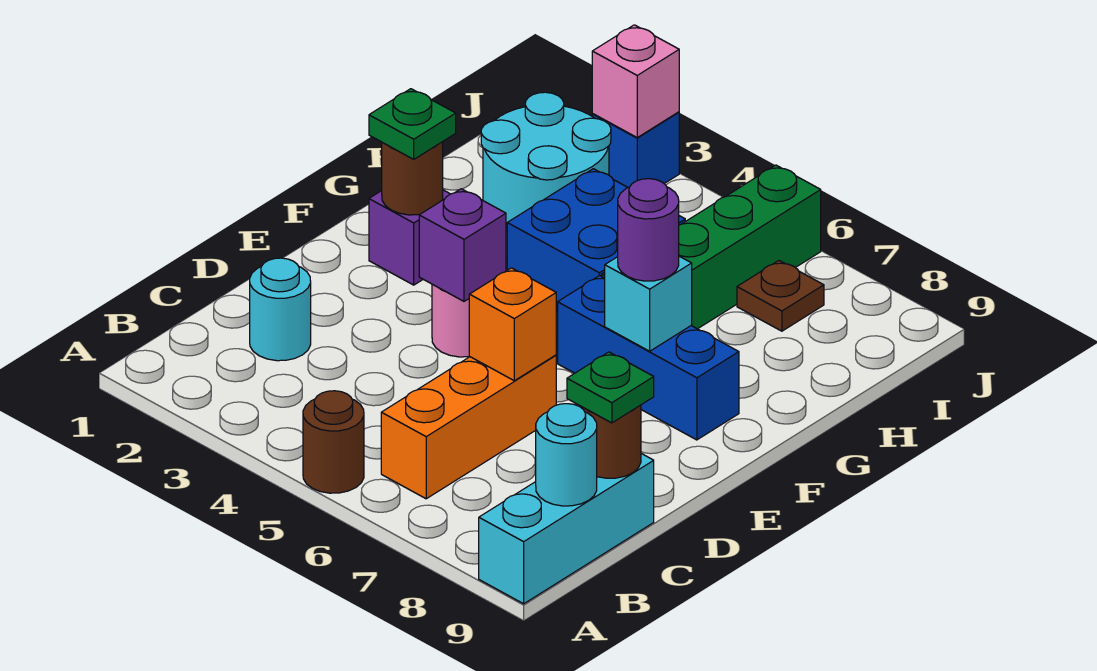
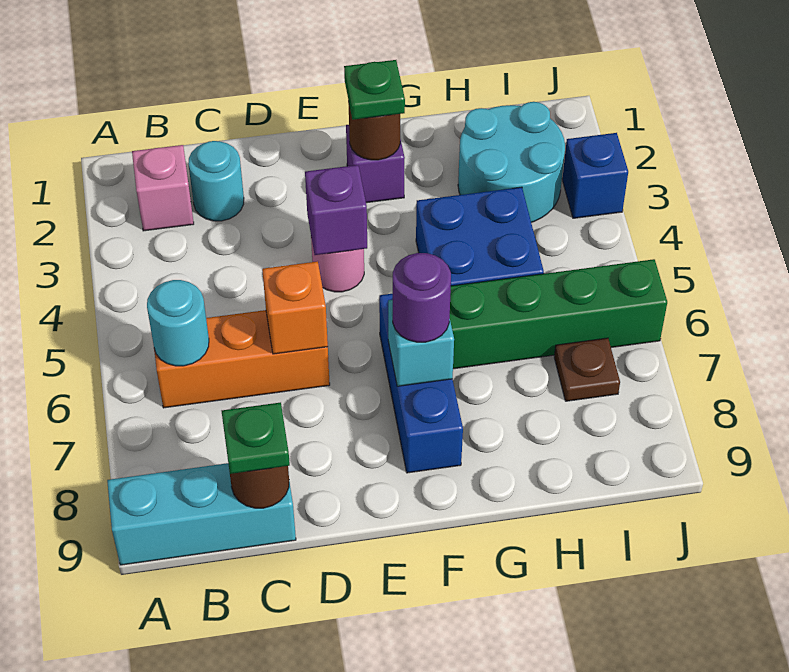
brown round brick A5 level 1 -> none
cyan round brick B9 level 2 -> cyan round brick B6 level 2
pink brick J3 level 2 -> pink brick B2 level 1

